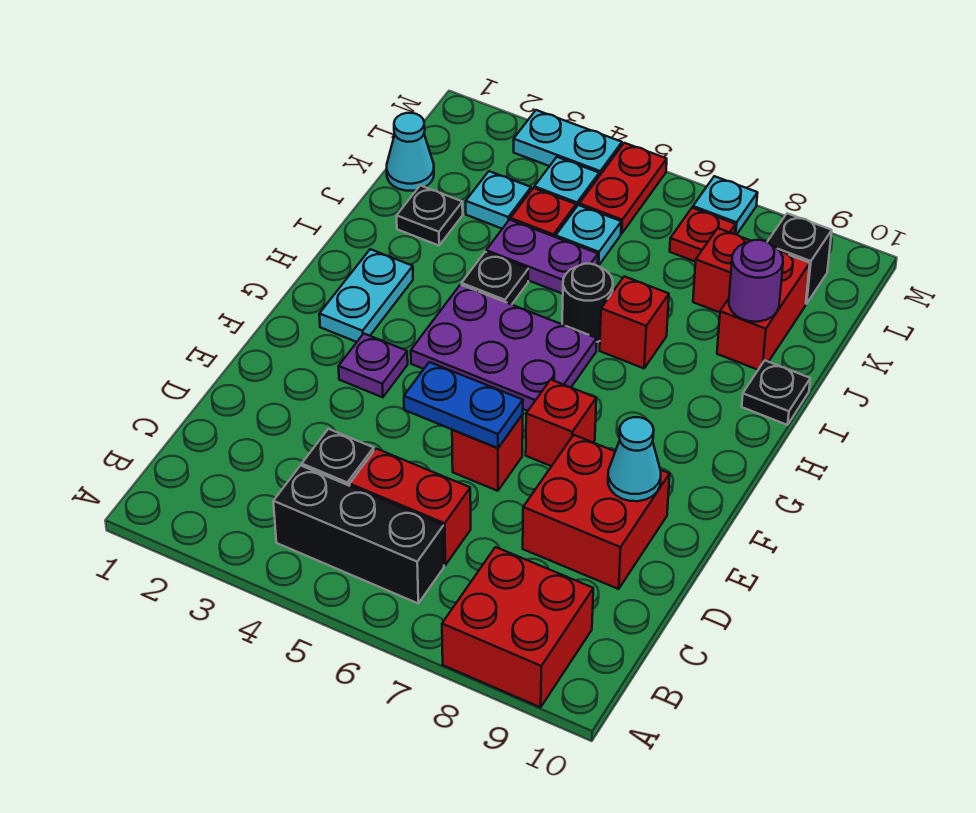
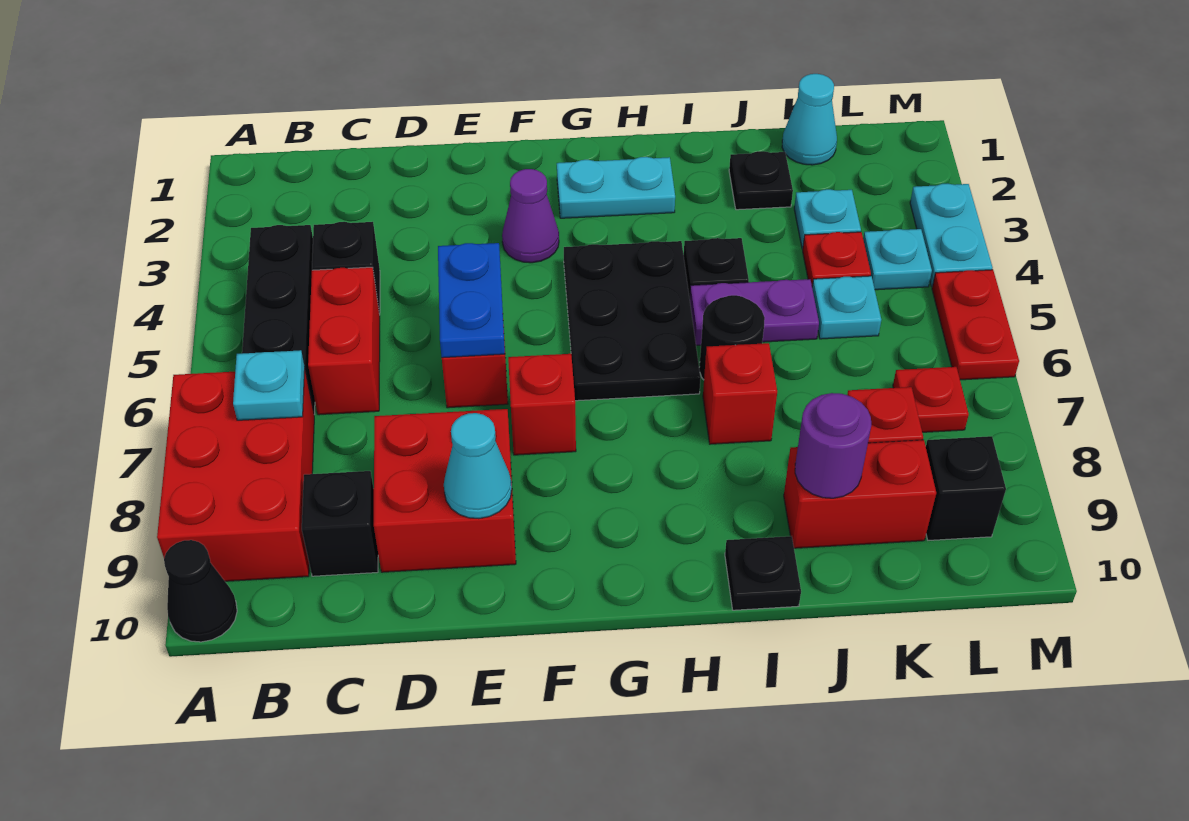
red brick A8:B9 level 1 -> red brick A7:B9 level 1
none -> black cone A10 level 1
none -> black brick C9 level 1
purple plate F3 level 1 -> purple cone F3 level 1
purple plate G4:H6 level 1 -> black plate G4:H6 level 1
purple plate J4:J5 level 1 -> purple plate I5:J5 level 1
red plate L5:M5 level 1 -> red plate M5:M6 level 1
cyan plate M7 level 1 -> cyan plate B7 level 2

